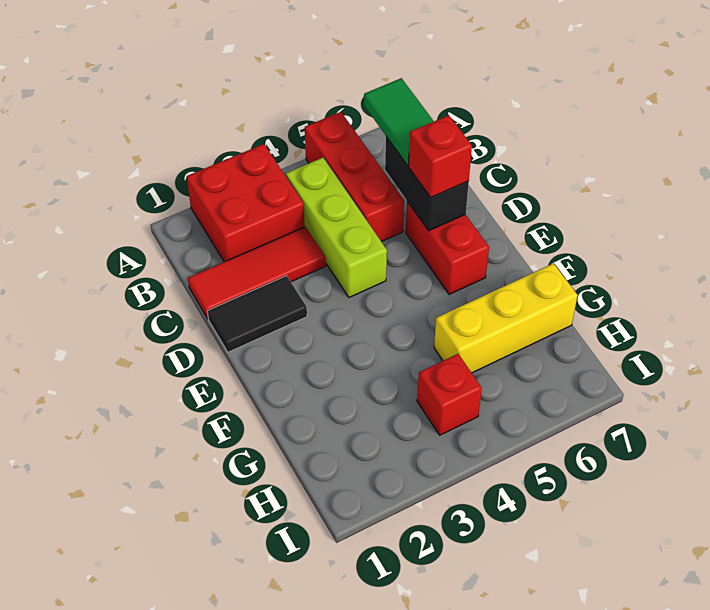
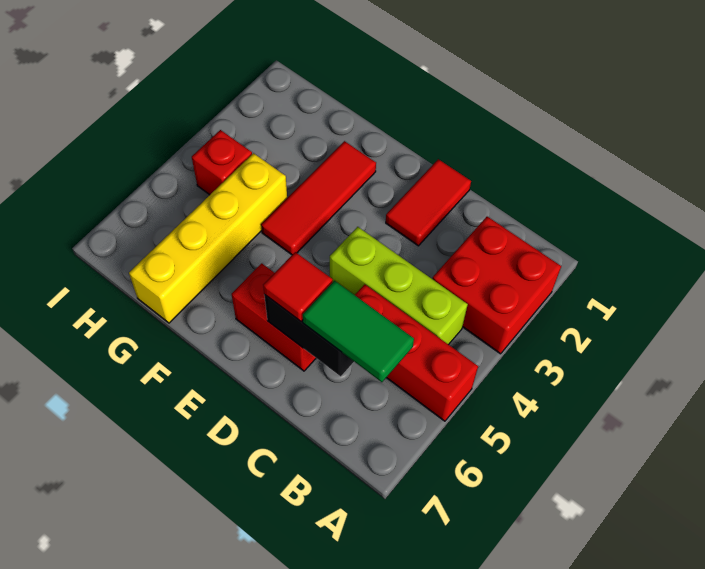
red tile C1:C3 level 1 -> red tile F2:F4 level 1
black tile D1:D2 level 1 -> red tile D1:D2 level 1
red brick D6 level 3 -> red tile D6 level 3
yellow brick G5:G7 level 1 -> yellow brick G4:G7 level 1

